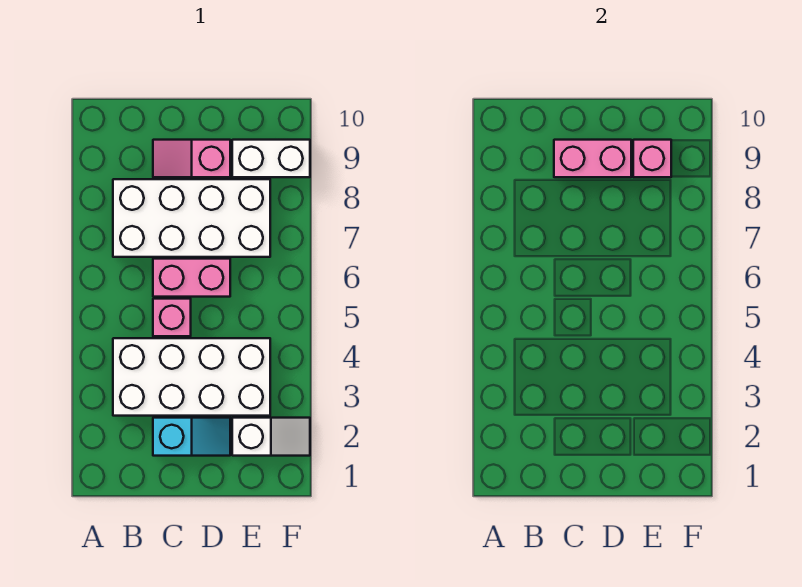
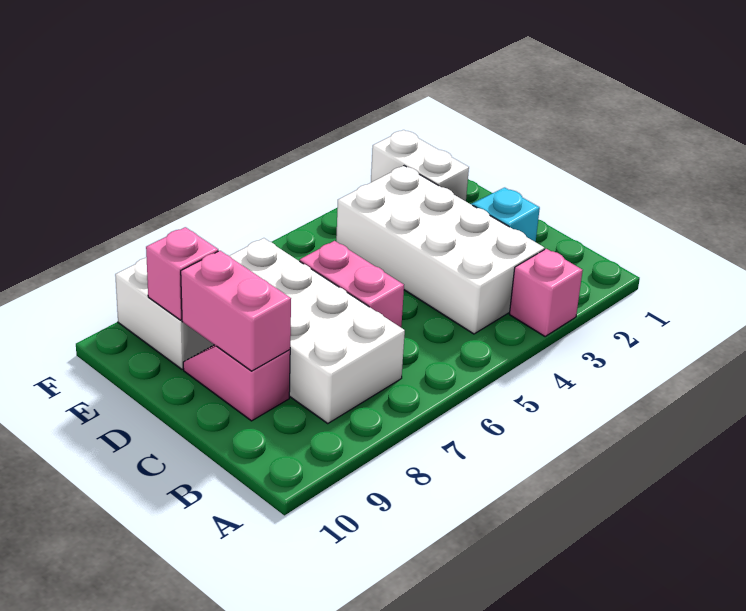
pink brick C5 level 1 -> pink brick A3 level 1
pink slope C9:D9 level 1 top D -> pink slope C9:D9 level 1 top C
white slope E2:F2 level 1 top E -> white brick E2:F2 level 1

